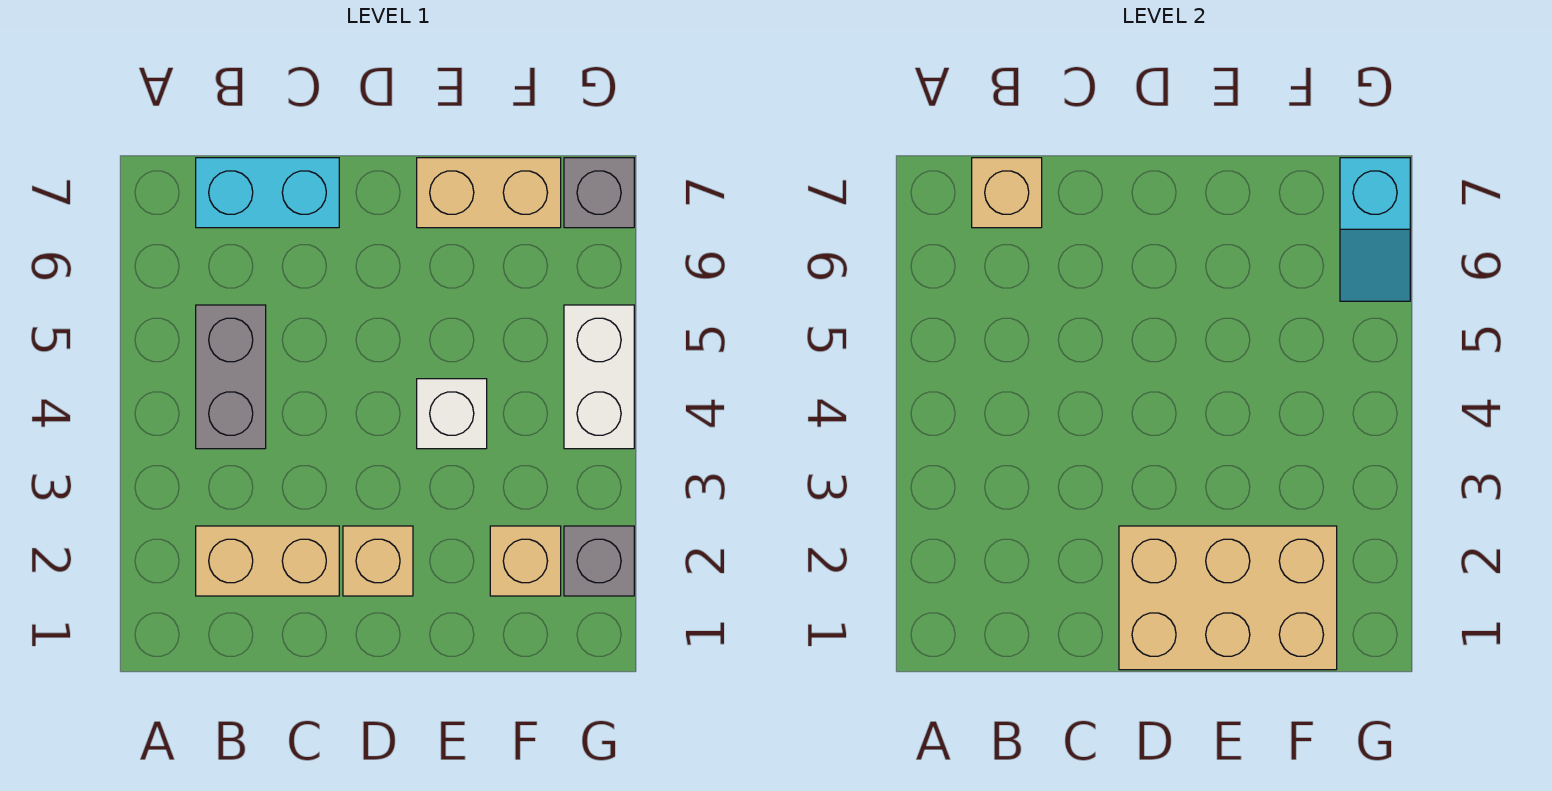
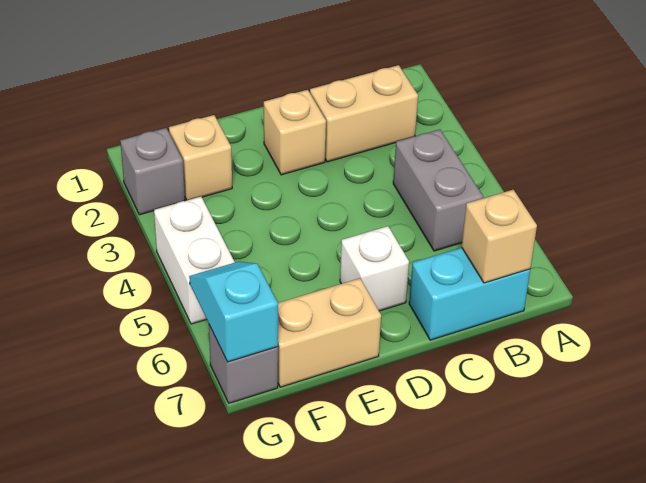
tan brick D1:F2 level 2 -> none
white brick E4 level 1 -> white brick D6 level 1

